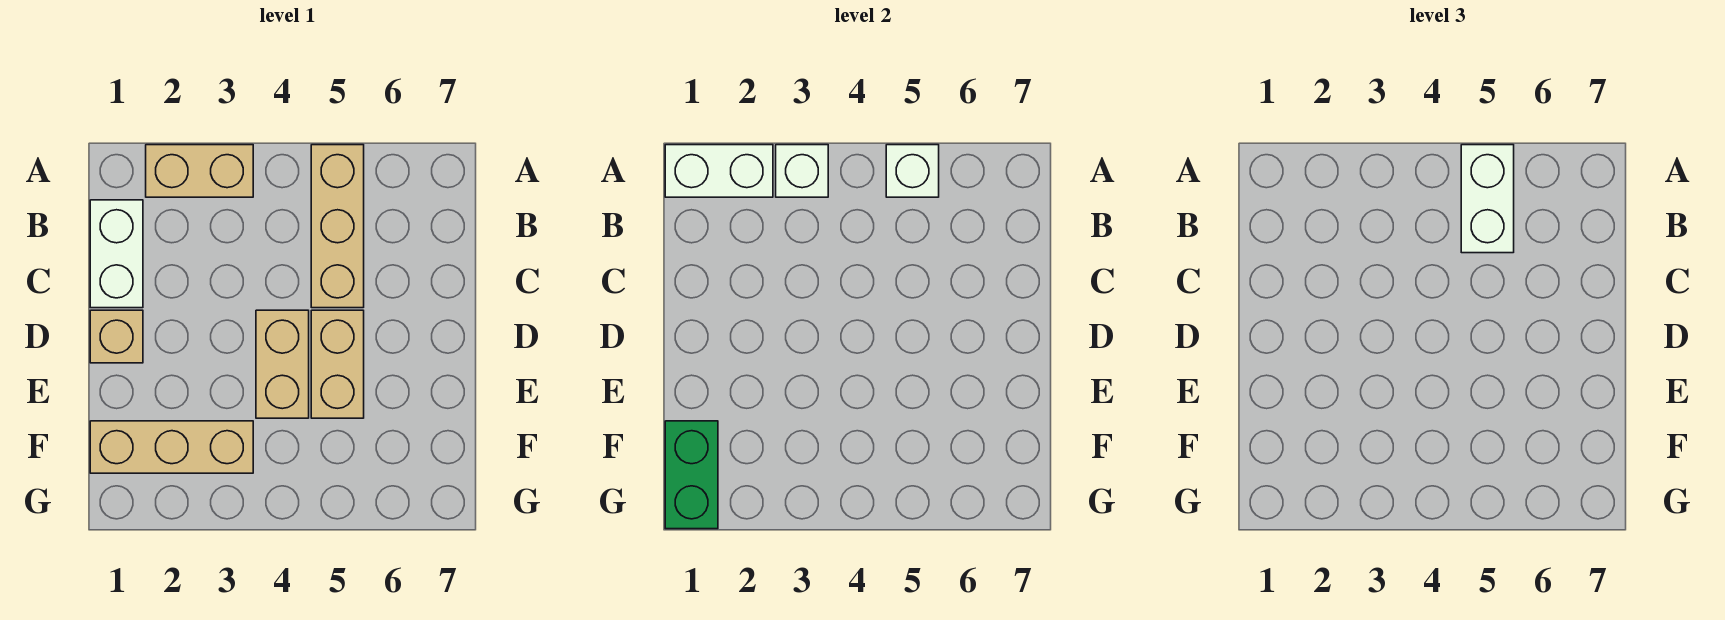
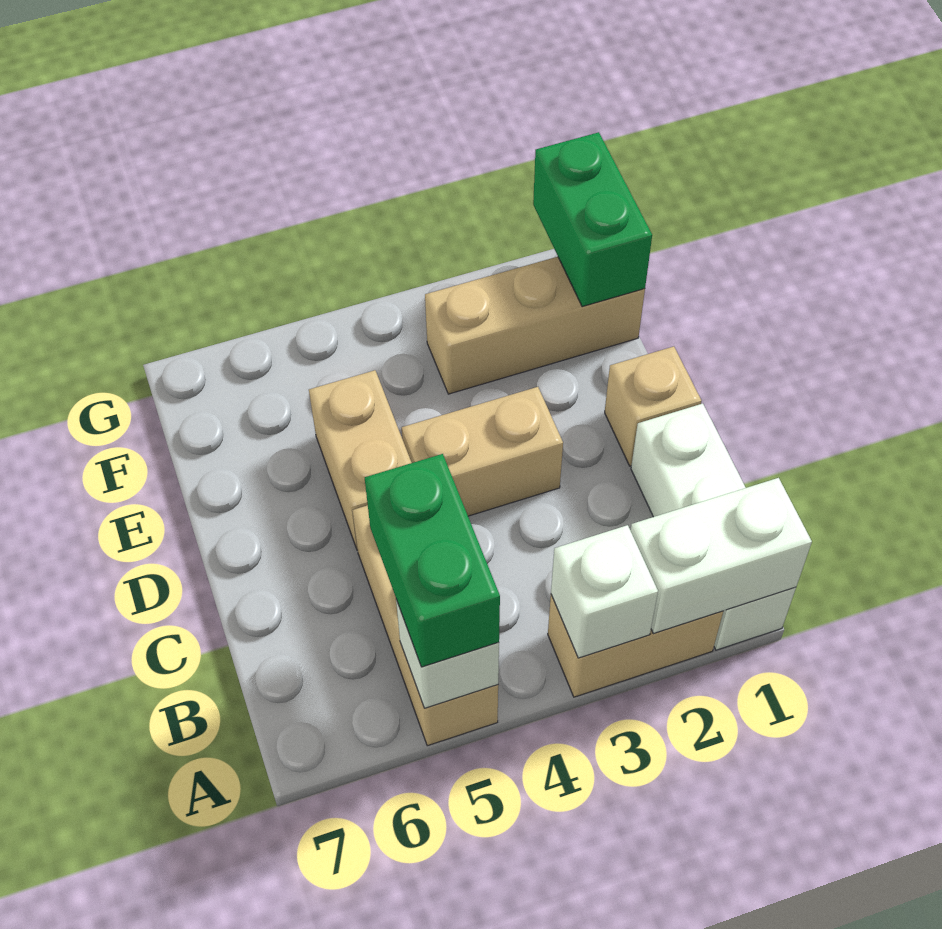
white brick A5:B5 level 3 -> green brick A5:B5 level 3
white brick B1:C1 level 1 -> white brick A1:C1 level 1
tan brick D4:E4 level 1 -> tan brick D3:D4 level 1

